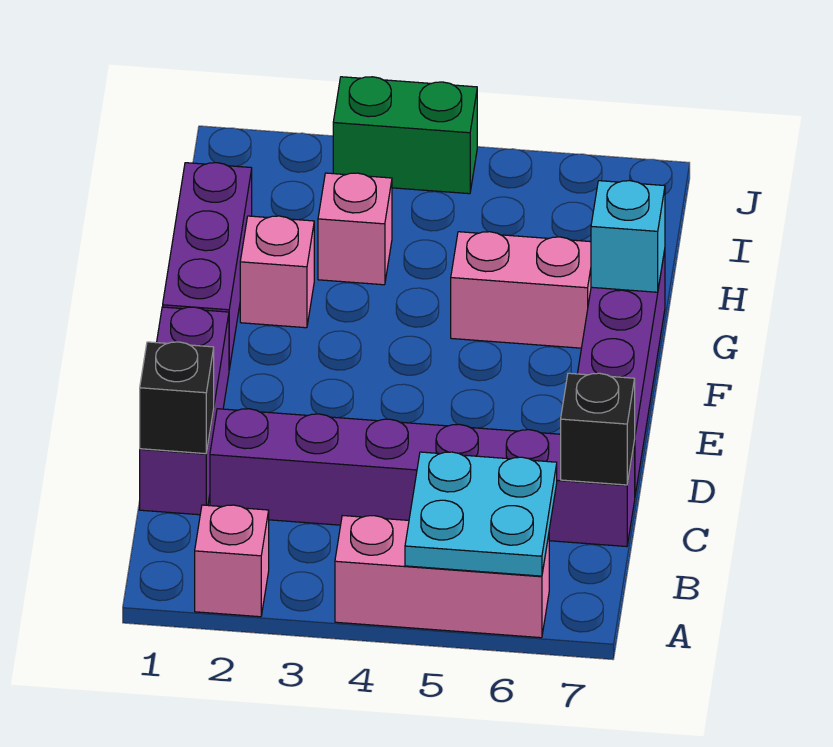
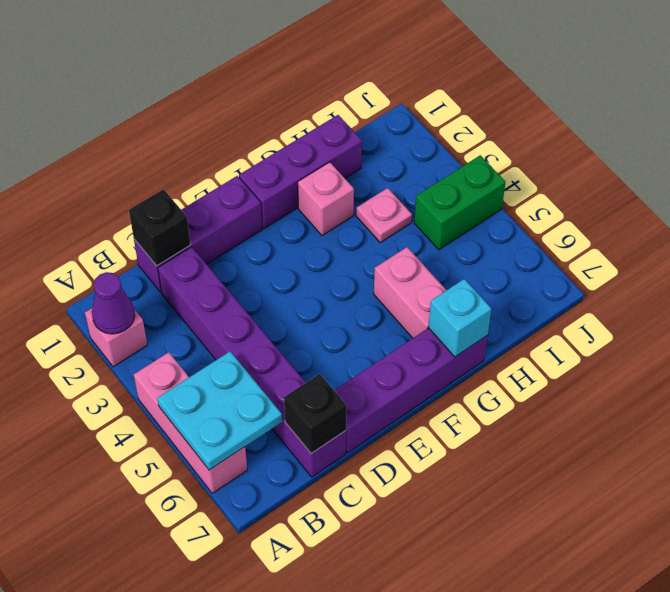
none -> purple cone A2 level 2
pink brick H3 level 1 -> pink plate H3 level 1
green brick J3:J4 level 1 -> green brick I4:J4 level 1

